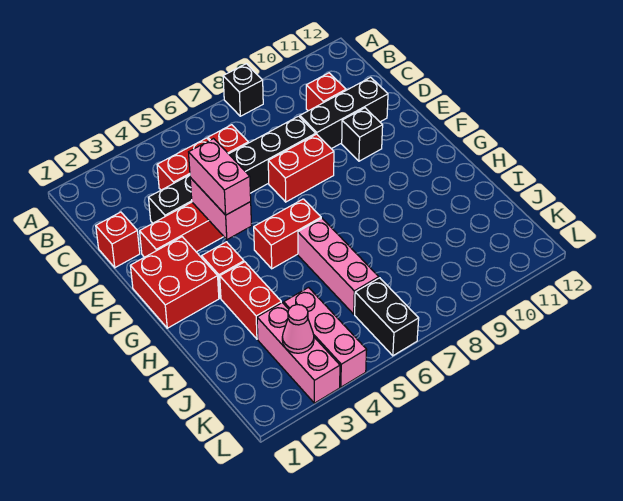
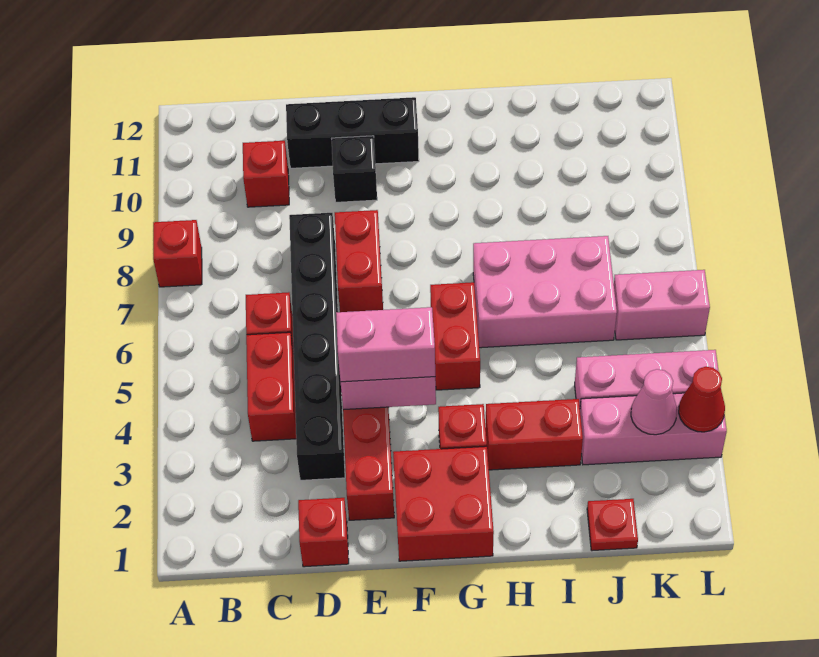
black brick A8 level 1 -> red brick A8 level 1
black brick D9:D11 level 1 -> black brick D11:F11 level 1
pink brick H6:J6 level 1 -> pink brick H6:J7 level 1
none -> red plate J1 level 1
black brick K6:L6 level 1 -> pink brick K6:L6 level 1
none -> red cone L3 level 2

